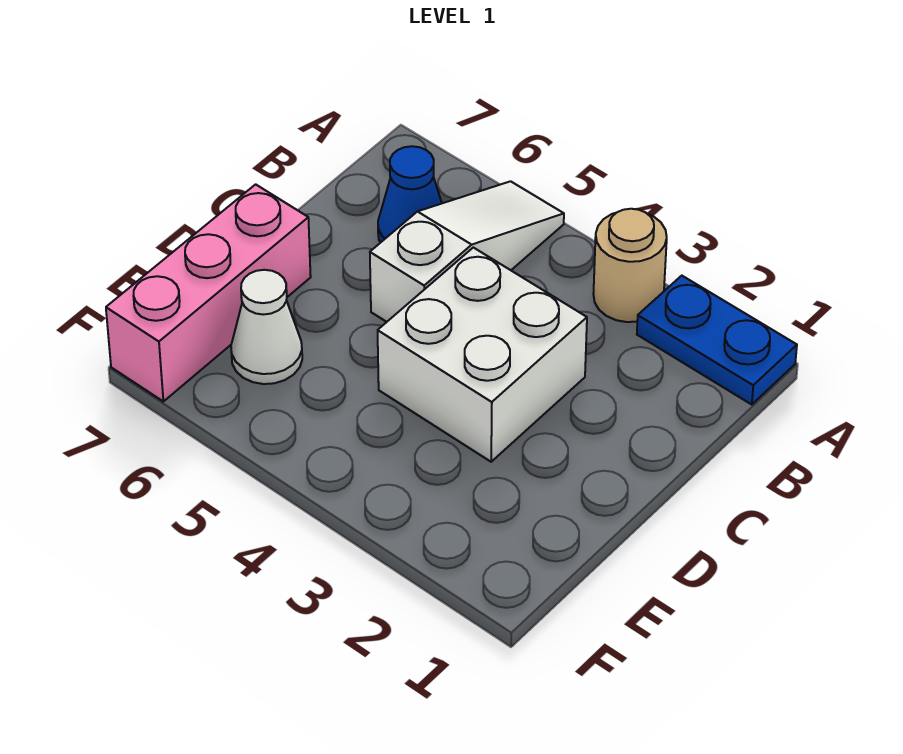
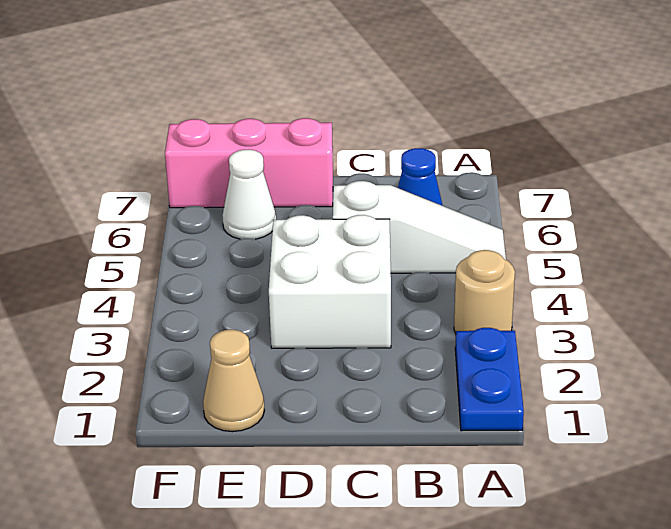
none -> tan cone E1 level 1

